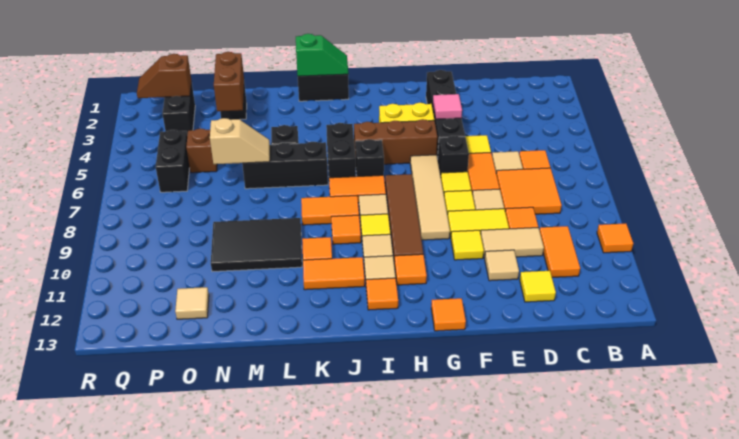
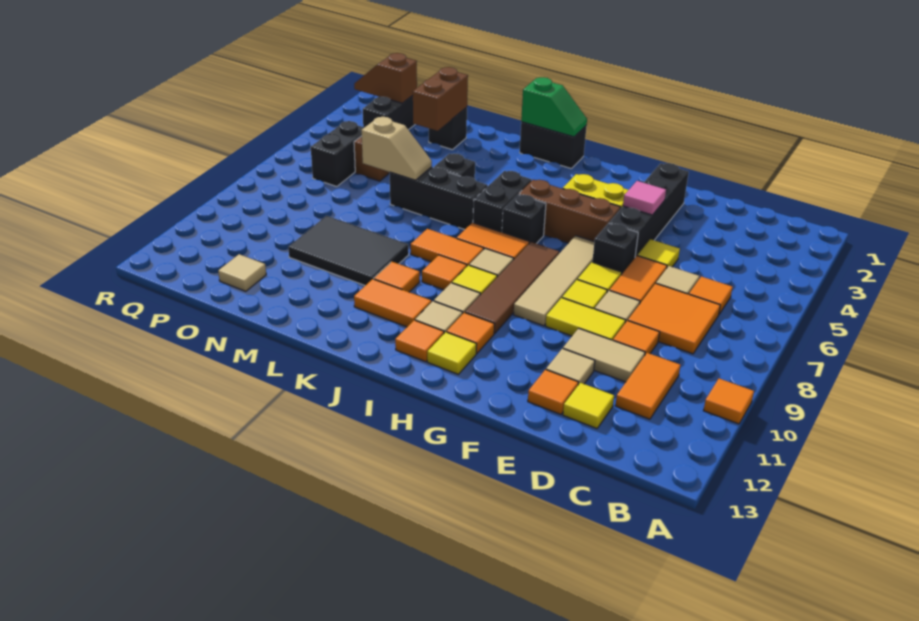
yellow tile F10 level 1 -> yellow tile H12 level 1
orange tile G13 level 1 -> orange tile E12 level 1

